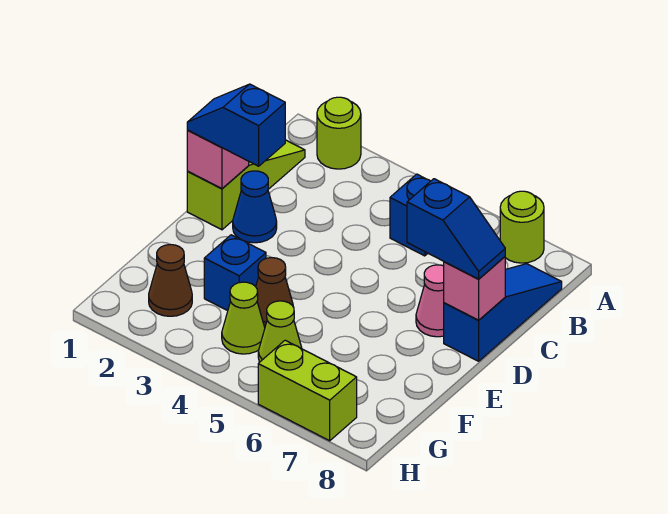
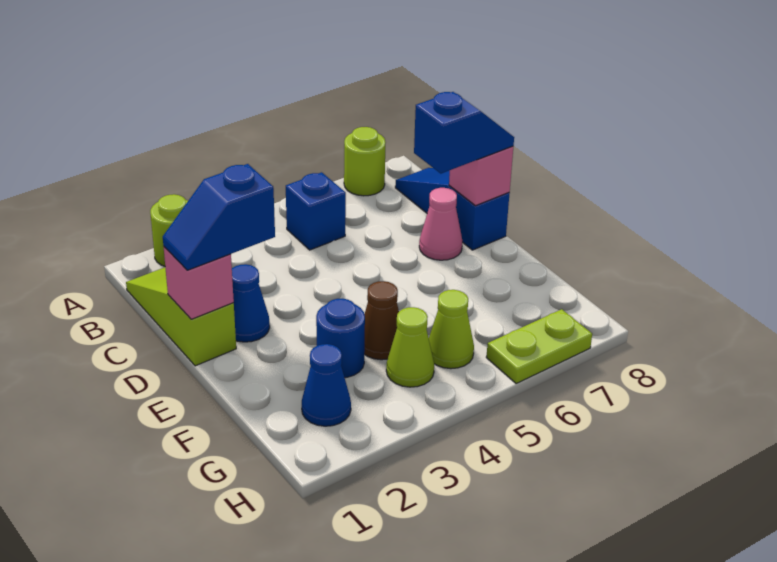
blue brick F3 level 1 -> blue round brick F3 level 1
brown cone G2 level 1 -> blue cone G2 level 1
lime brick H6:H7 level 1 -> lime plate H6:H7 level 1

